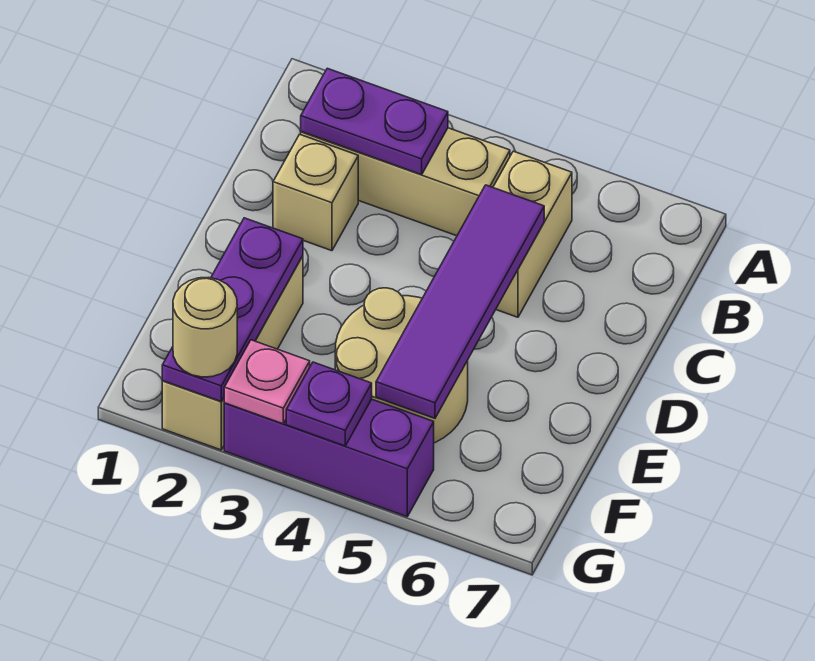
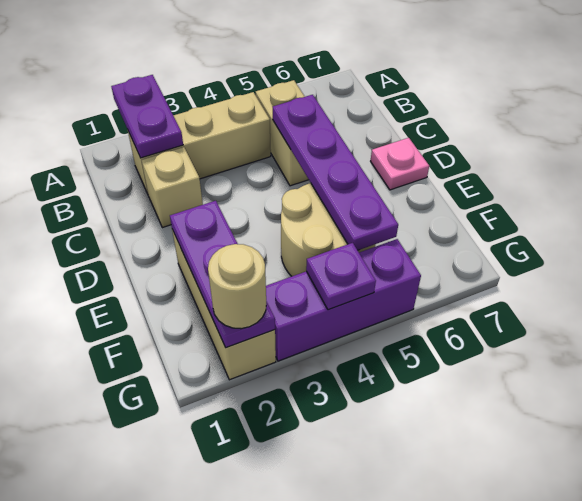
purple plate B2:B3 level 2 -> purple plate A2:B2 level 2
purple tile C5:F5 level 2 -> purple plate C5:F5 level 2
pink plate G3 level 2 -> pink plate D7 level 1

